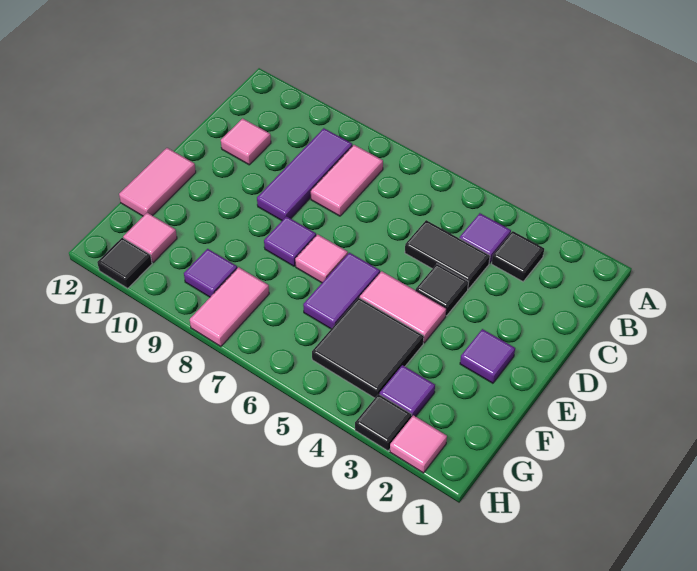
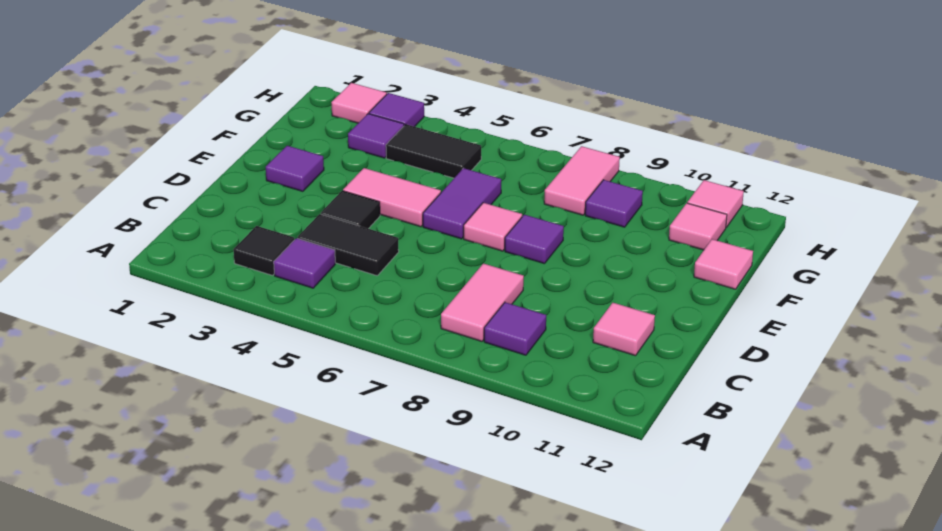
purple tile B9:D9 level 1 -> purple tile B9 level 1
pink tile E12:F12 level 1 -> pink tile F12 level 1
black tile F4:G5 level 1 -> black tile G4:G5 level 1
black tile H3 level 1 -> purple tile H3 level 1
black tile H11 level 1 -> pink tile H11 level 1

